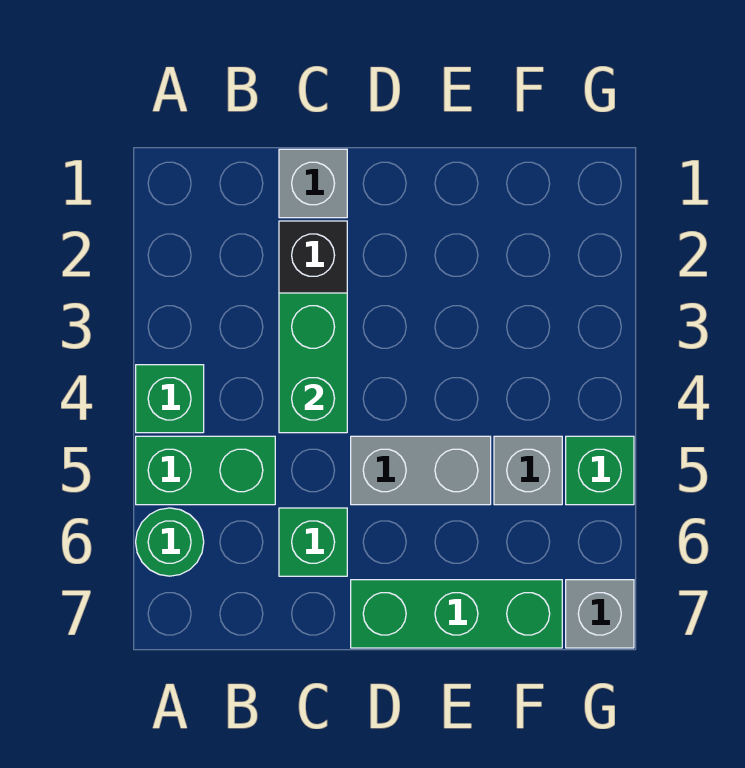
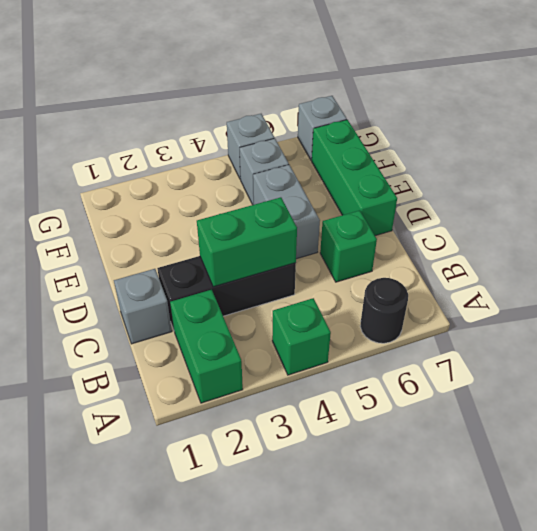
green brick A5:B5 level 1 -> green brick A2:B2 level 1
green round brick A6 level 1 -> black round brick A6 level 1
green brick G5 level 1 -> grey brick G5 level 1

